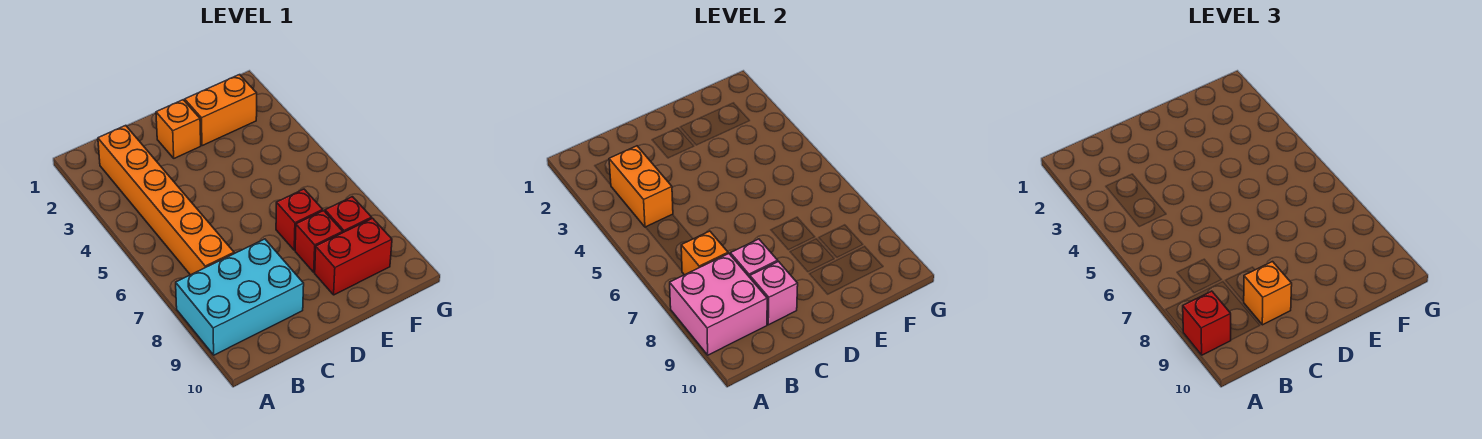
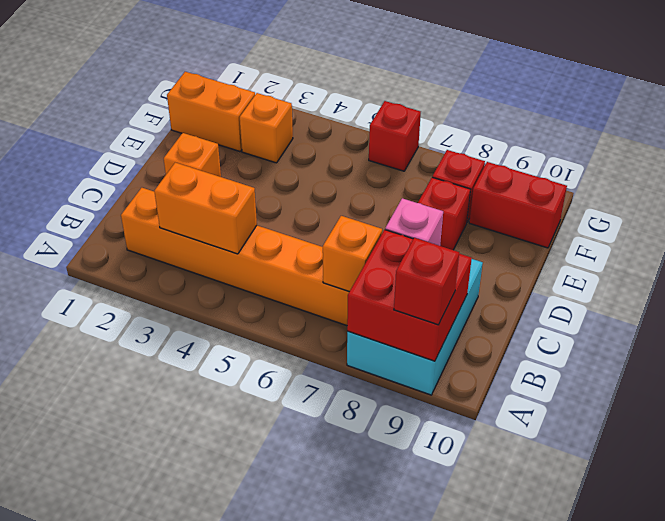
pink brick A8:B9 level 2 -> red brick A8:B9 level 2
pink brick C9 level 2 -> none
orange brick C9 level 3 -> orange brick F3 level 1
orange brick E2:F2 level 1 -> orange brick F1:F2 level 1
red brick E7 level 1 -> red brick G6 level 1
red brick E9:F9 level 1 -> red brick F9:F10 level 1

